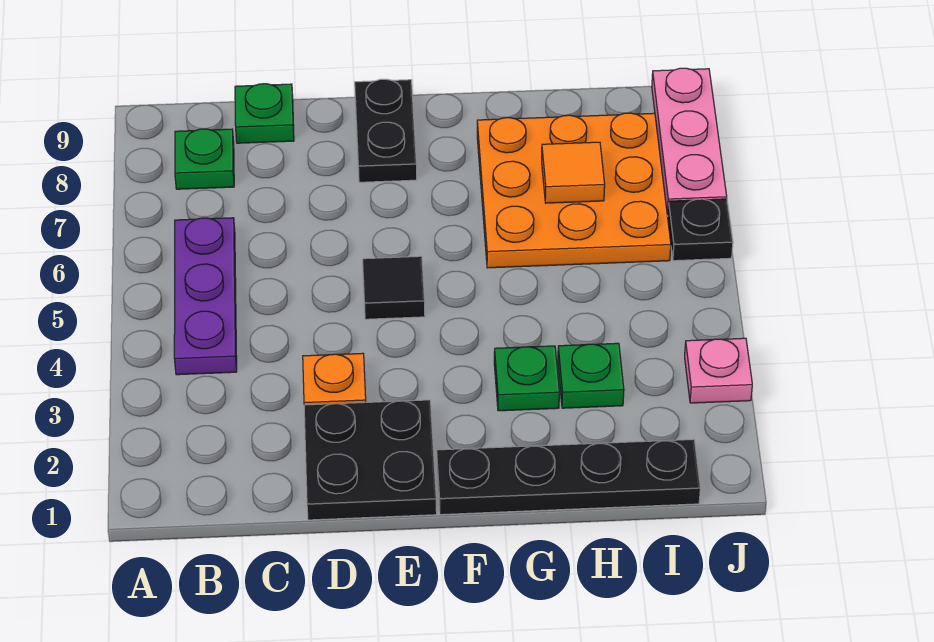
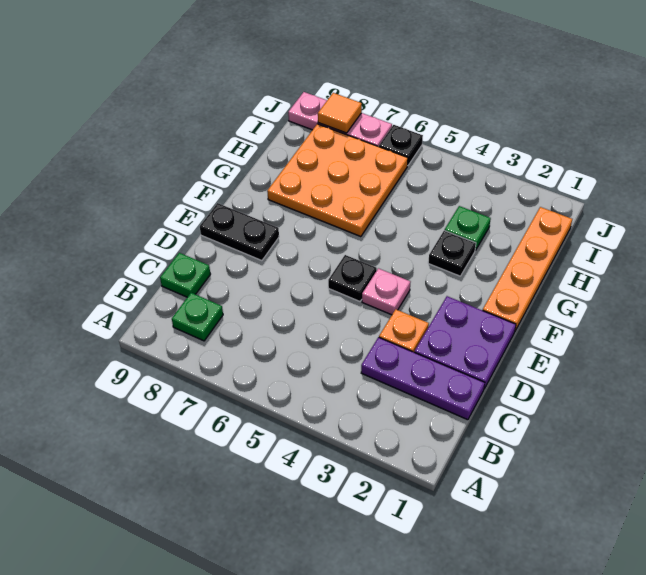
purple plate B4:B6 level 1 -> purple plate C1:C3 level 1
black plate D1:E2 level 1 -> purple plate D1:E2 level 1
black tile E5 level 1 -> black plate E5 level 1
black plate F1:I1 level 1 -> orange plate F1:I1 level 1
green plate G3 level 1 -> black plate G3 level 1
orange tile H7 level 2 -> orange tile J8 level 2
pink plate J3 level 1 -> pink plate E4 level 1

